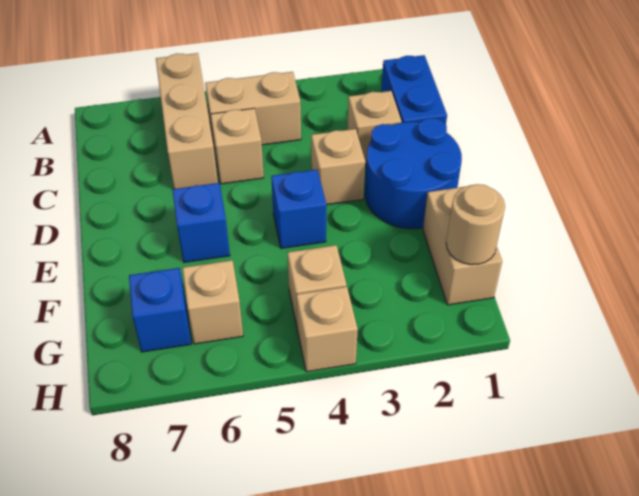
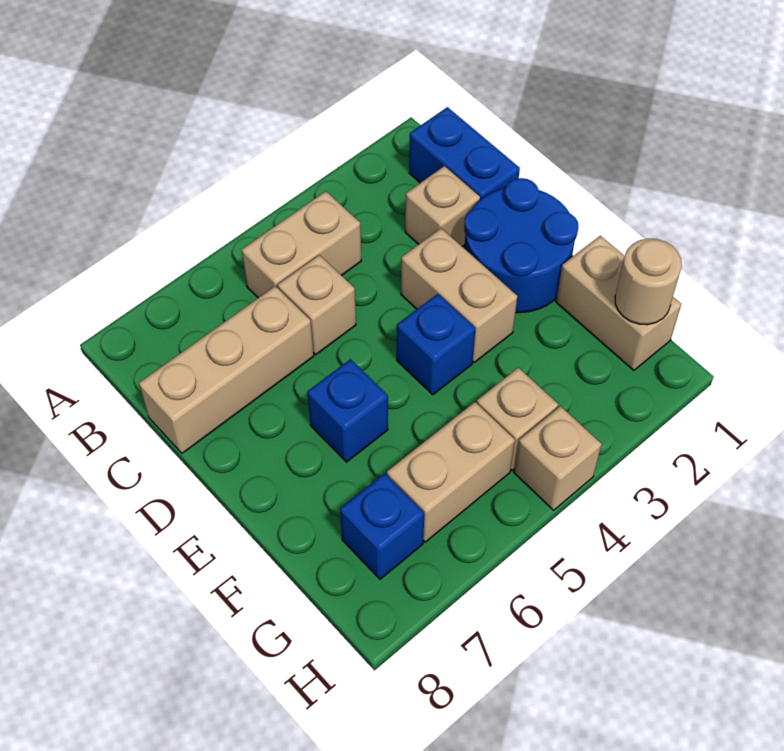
tan brick A6:C6 level 1 -> tan brick C6:C8 level 1
tan brick D3 level 1 -> tan brick D3:E3 level 1
tan brick G6 level 1 -> tan brick G5:G6 level 1

